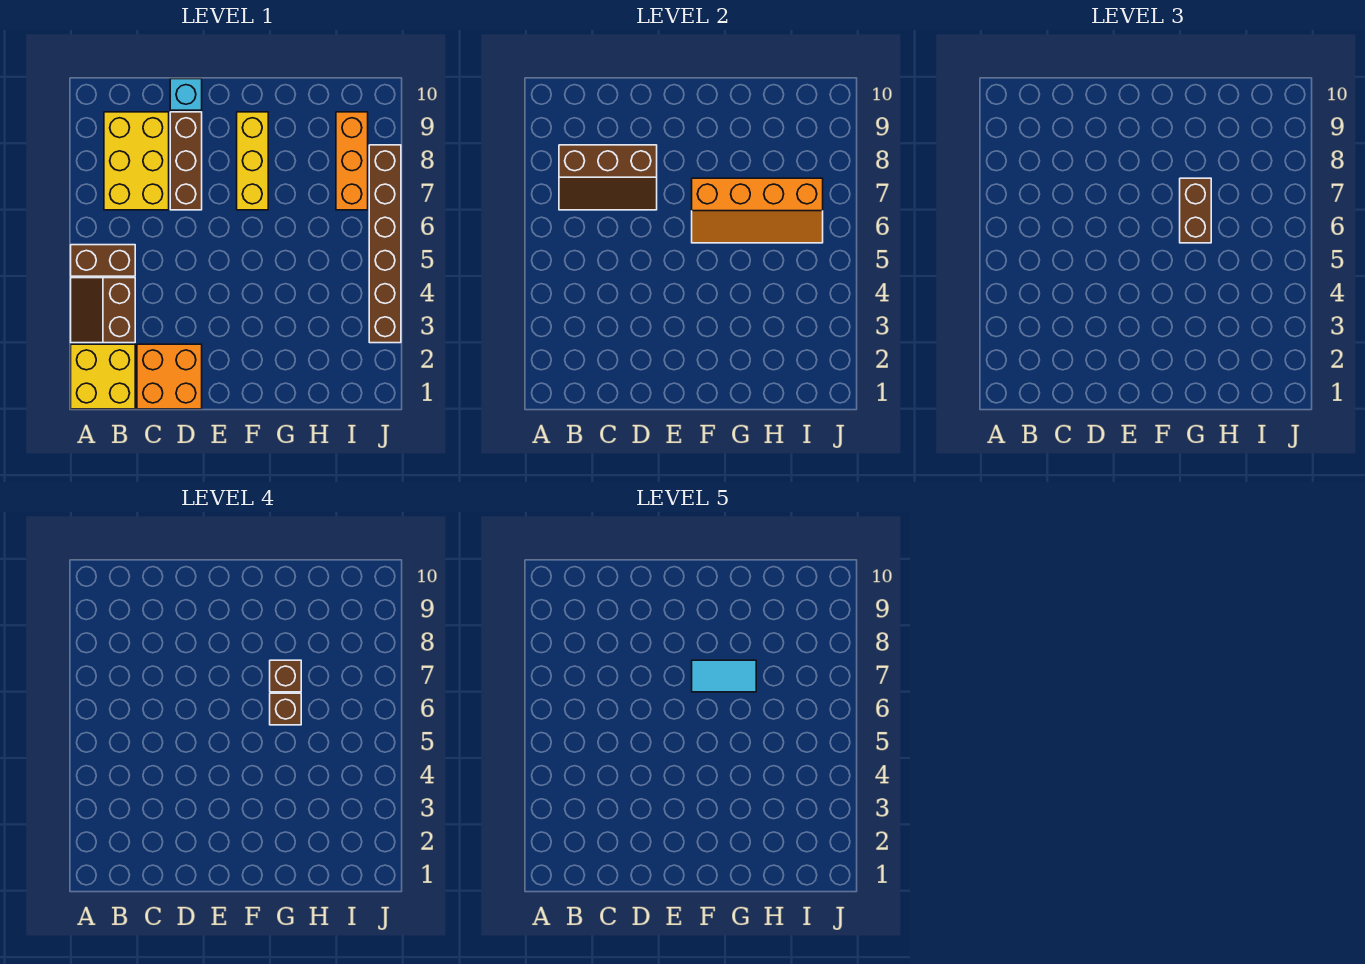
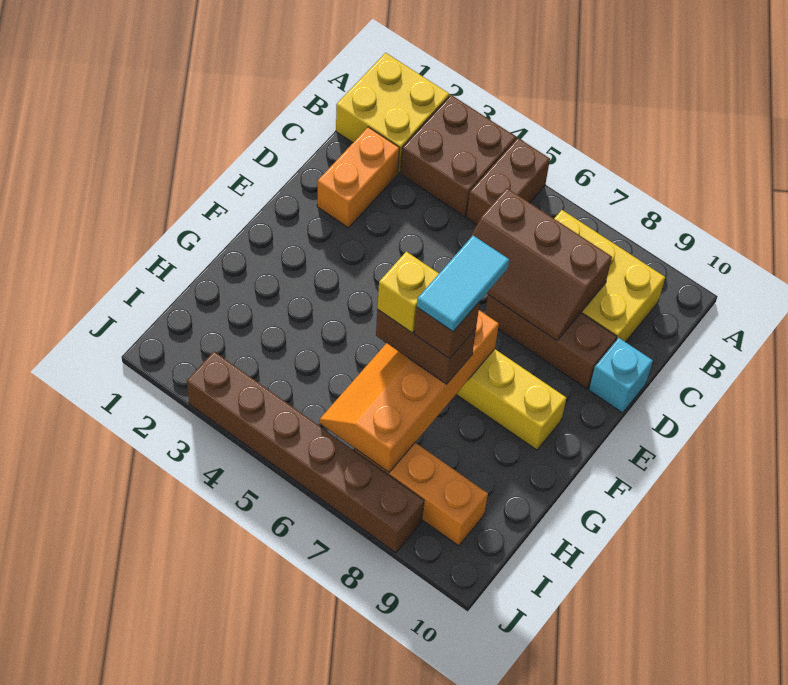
brown slope A3:B4 level 1 top B -> brown brick A3:B4 level 1
brown slope B7:D8 level 2 top 8 -> brown slope C6:D8 level 2 top C
orange brick C1:D2 level 1 -> orange brick C2:D2 level 1
brown brick G6 level 4 -> yellow brick G6 level 4

